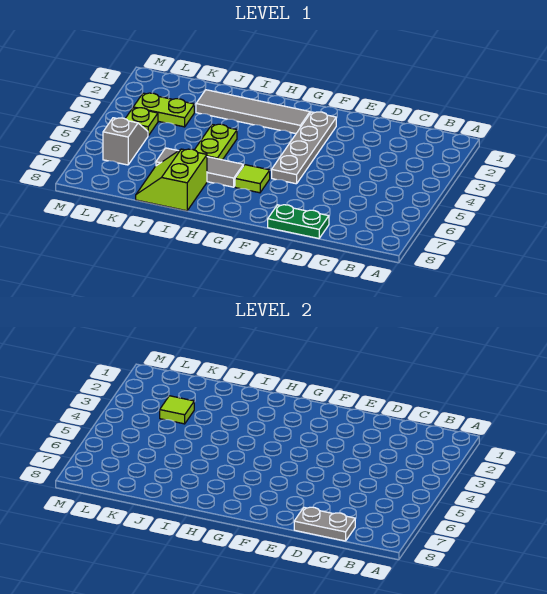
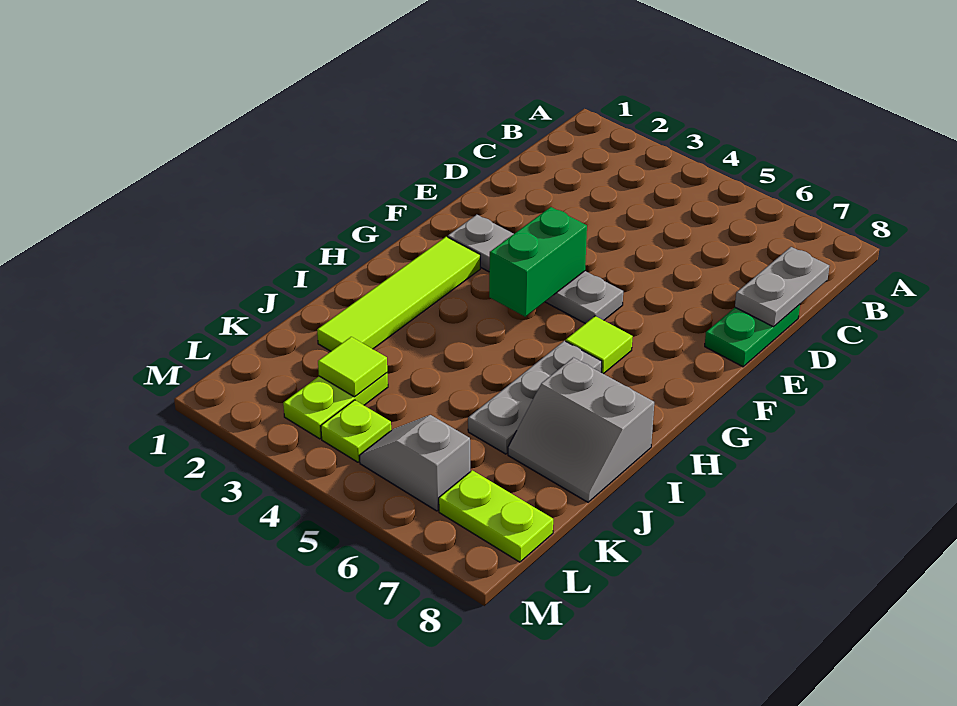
none -> green brick F4:G4 level 2
grey tile G2:J2 level 1 -> lime tile G2:J2 level 1
grey tile H6:J6 level 1 -> grey plate H6:J6 level 1
lime plate I4:I5 level 1 -> lime plate L7:L8 level 1
lime slope I7:J8 level 1 top I -> grey slope I7:J8 level 1 top I

